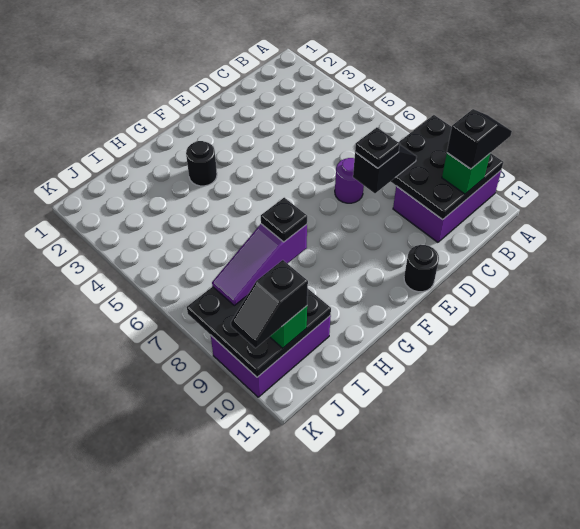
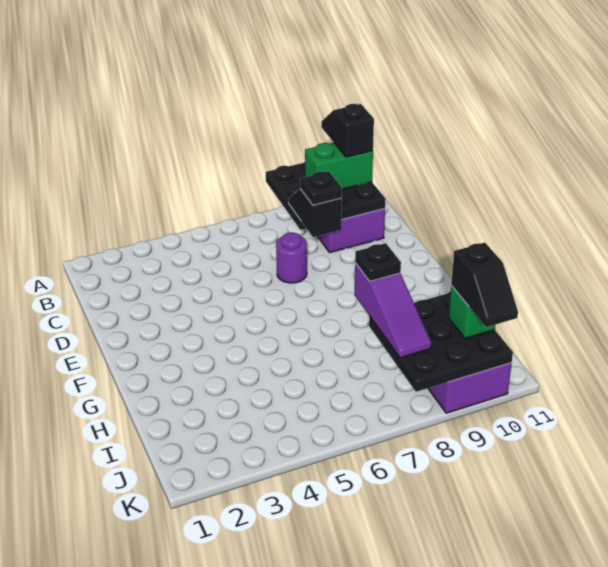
green brick B10 level 3 -> green brick B9:B10 level 3
black round brick E11 level 1 -> none
black round brick G3 level 1 -> none

